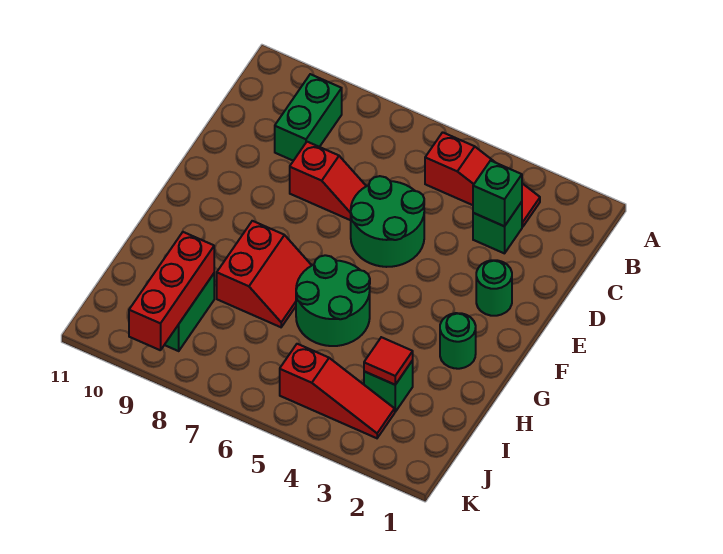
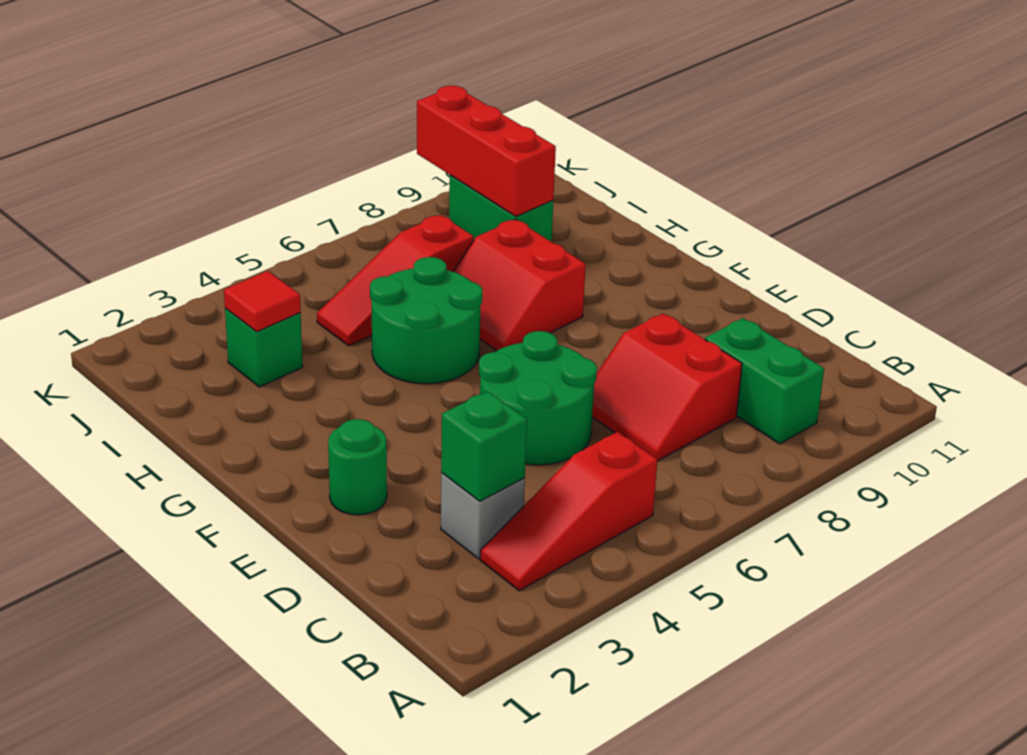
green brick C3 level 1 -> grey brick C3 level 1
red slope D7:D8 level 1 top 8 -> red slope C7:D8 level 1 top 8
green round brick G2 level 1 -> none
red slope J3:J5 level 1 top 5 -> red slope I5:I7 level 1 top 7

